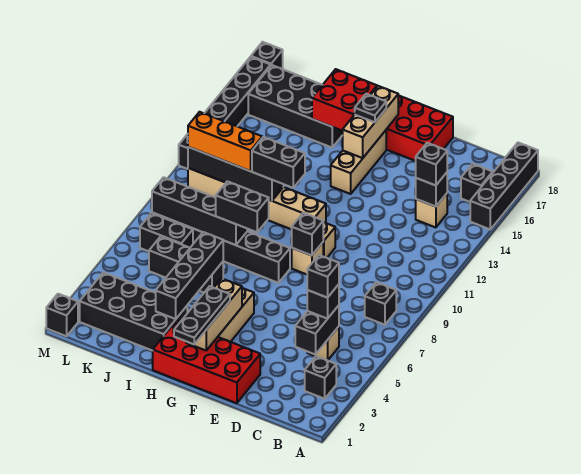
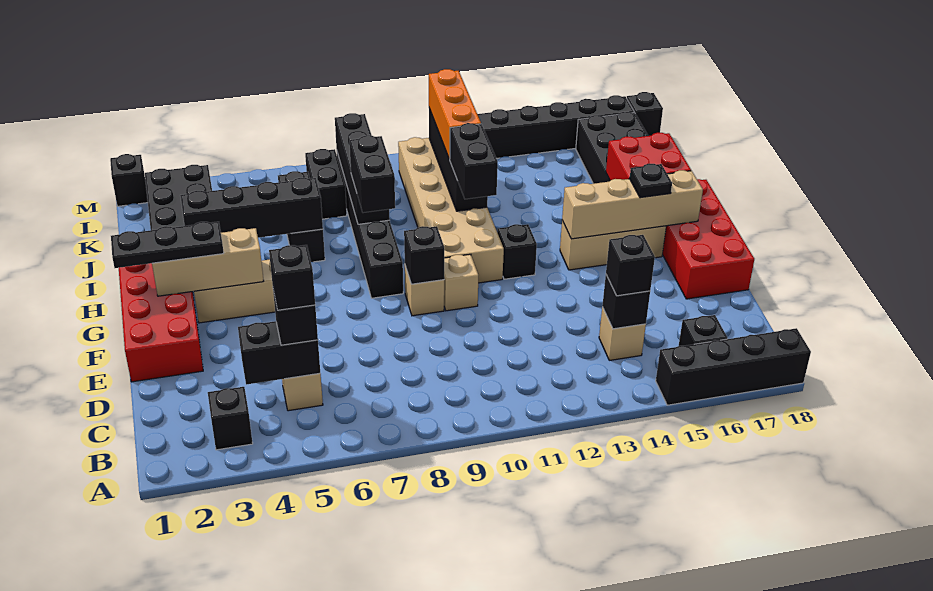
black brick B8 level 1 -> black brick G12 level 1
tan brick G11:L11 level 1 -> tan brick G10:L11 level 1
tan brick G15:G17 level 2 -> tan brick G14:G17 level 2

